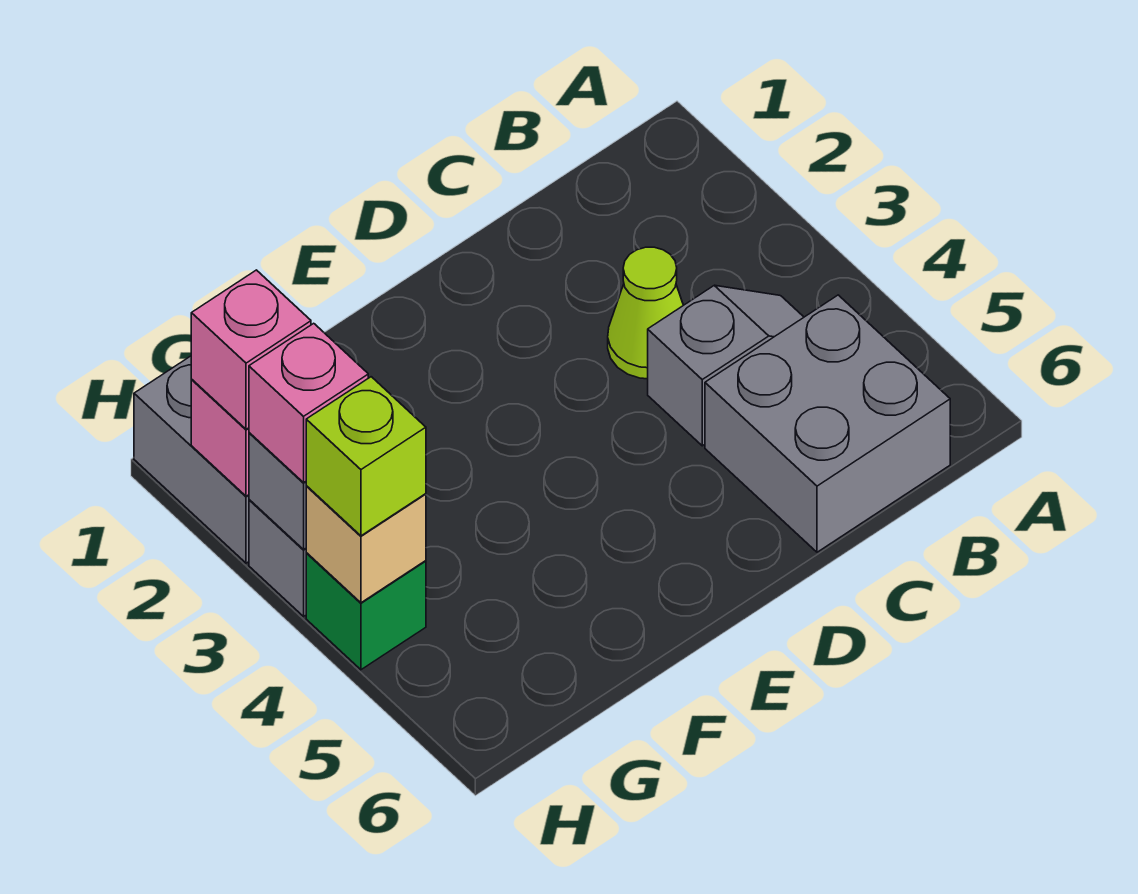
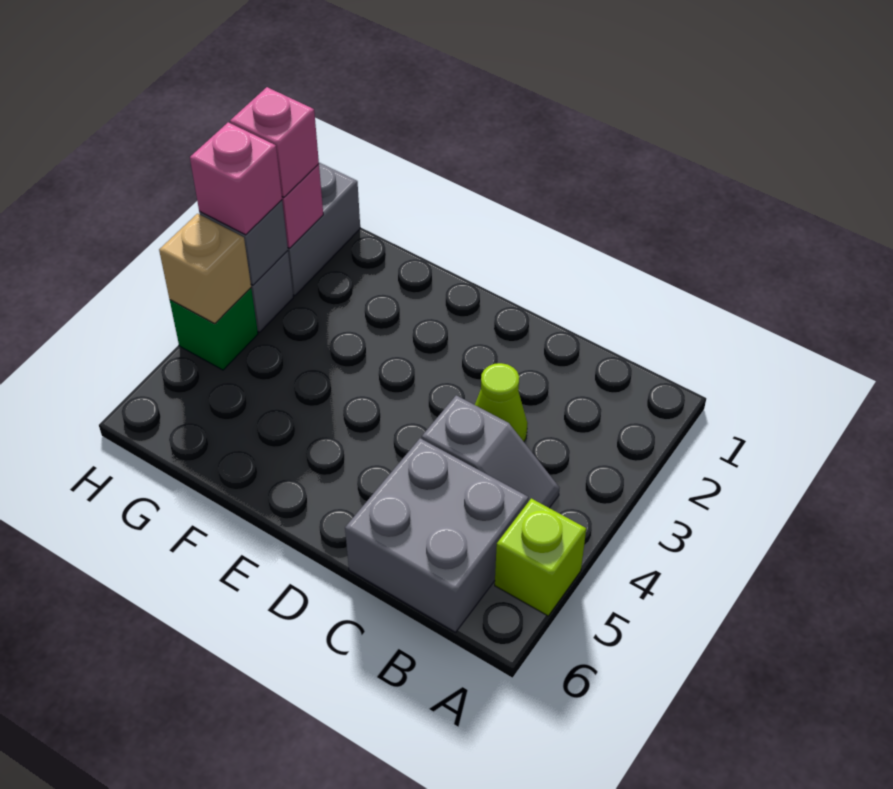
lime brick H4 level 3 -> lime brick A5 level 1

